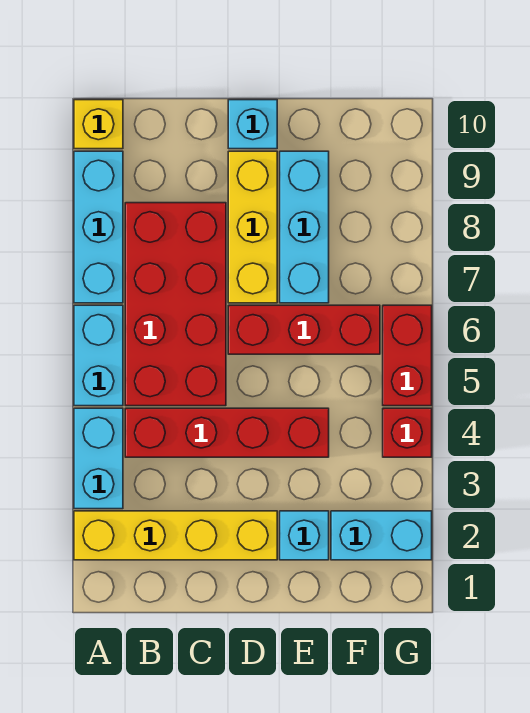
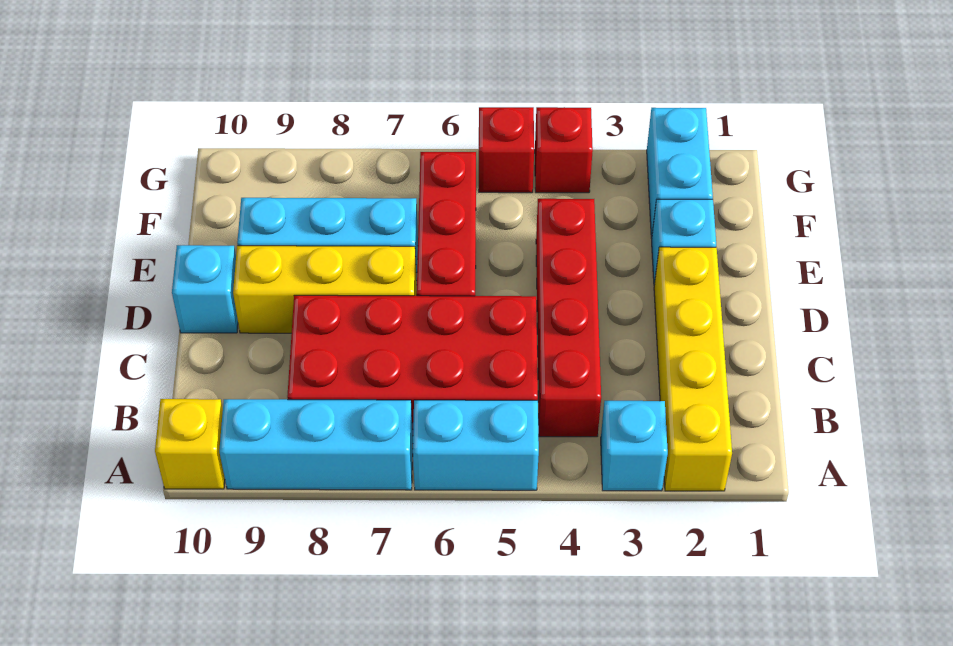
cyan brick A3:A4 level 1 -> cyan brick A3 level 1
red brick G5:G6 level 1 -> red brick G5 level 1

